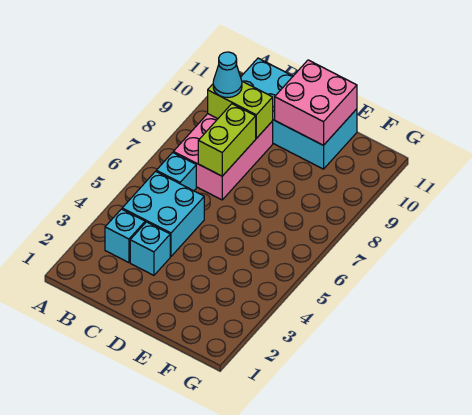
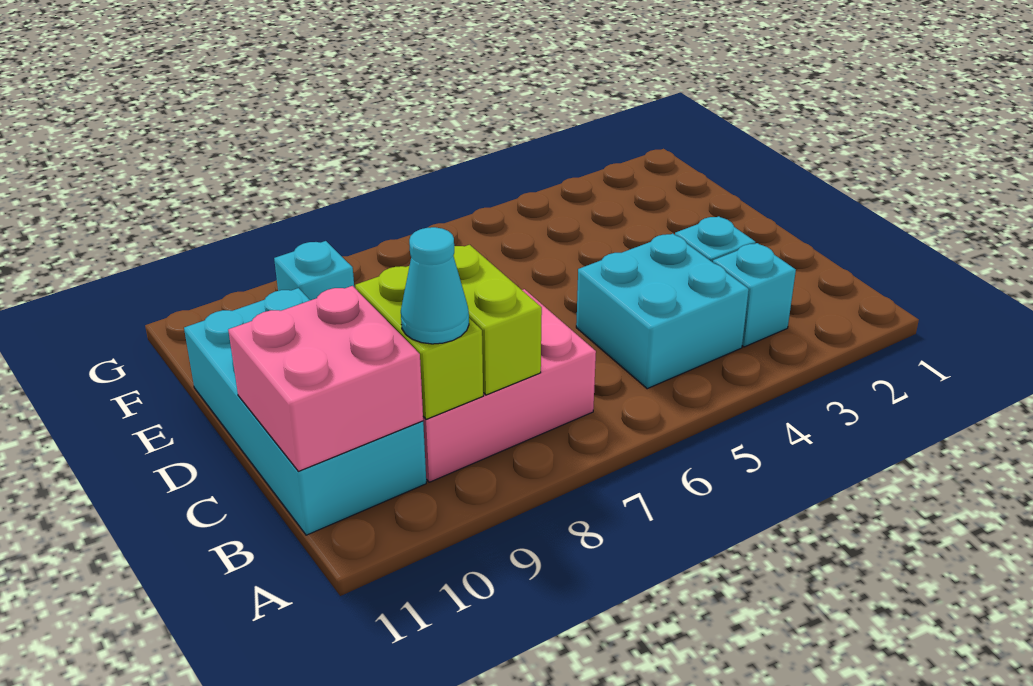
cyan brick B6 level 1 -> cyan brick F9 level 1
lime brick C7:C8 level 2 -> lime brick B8:C8 level 2
pink brick D10:E11 level 2 -> pink brick B10:C11 level 2

